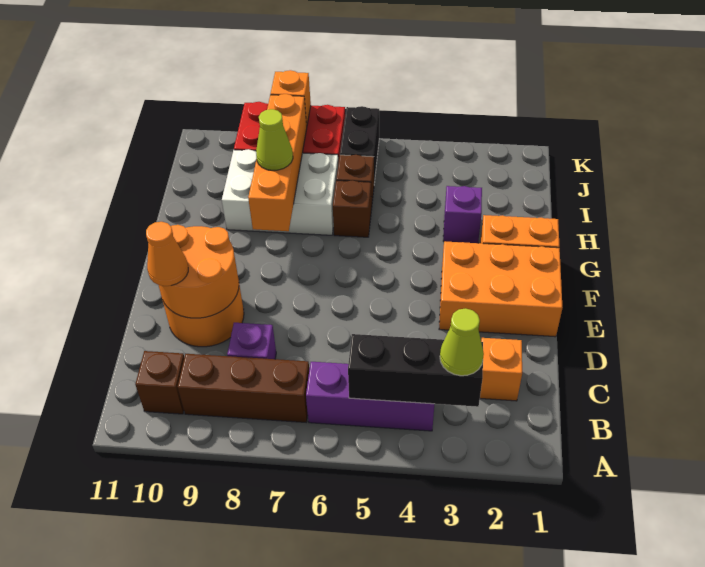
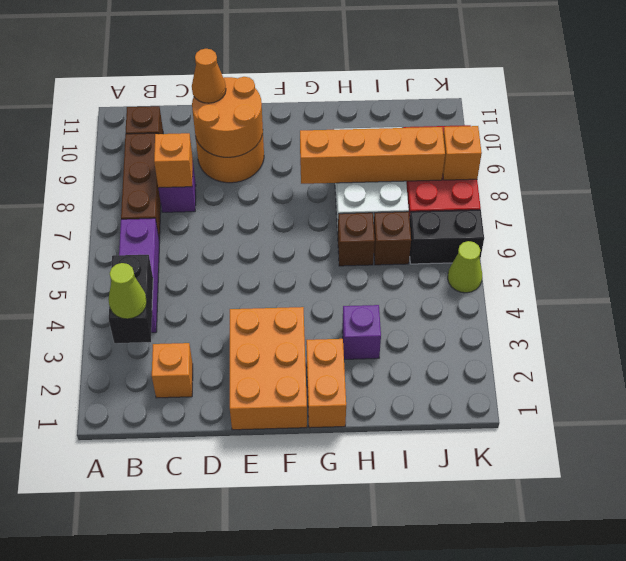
black brick B3:B5 level 2 -> black brick B3:B4 level 2
none -> orange brick C8 level 2
lime cone H8 level 3 -> lime cone K5 level 1

